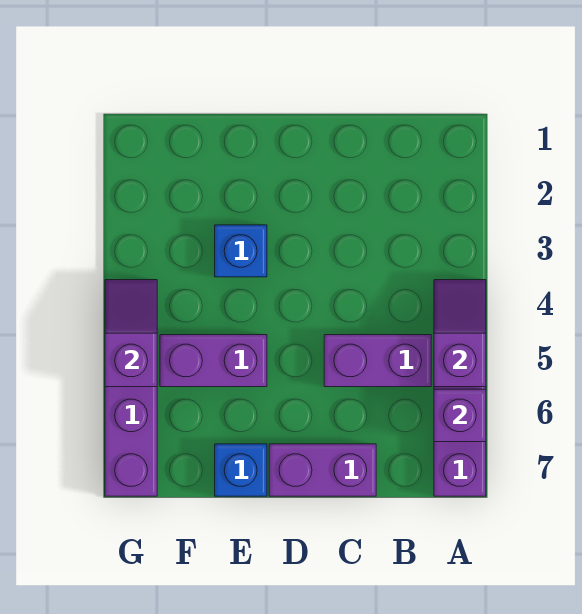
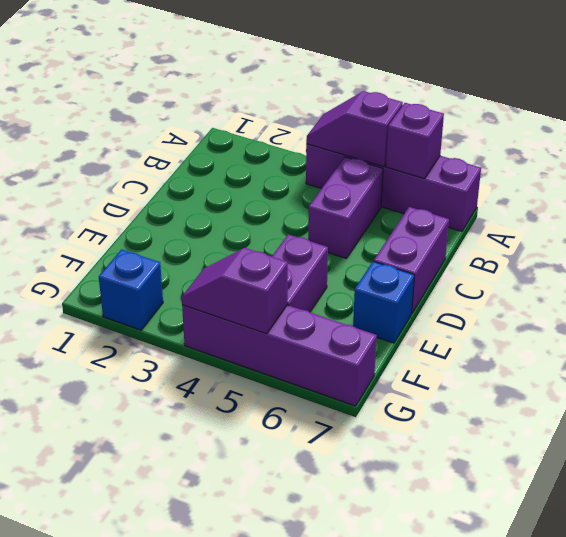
blue brick E3 level 1 -> blue brick G2 level 1

